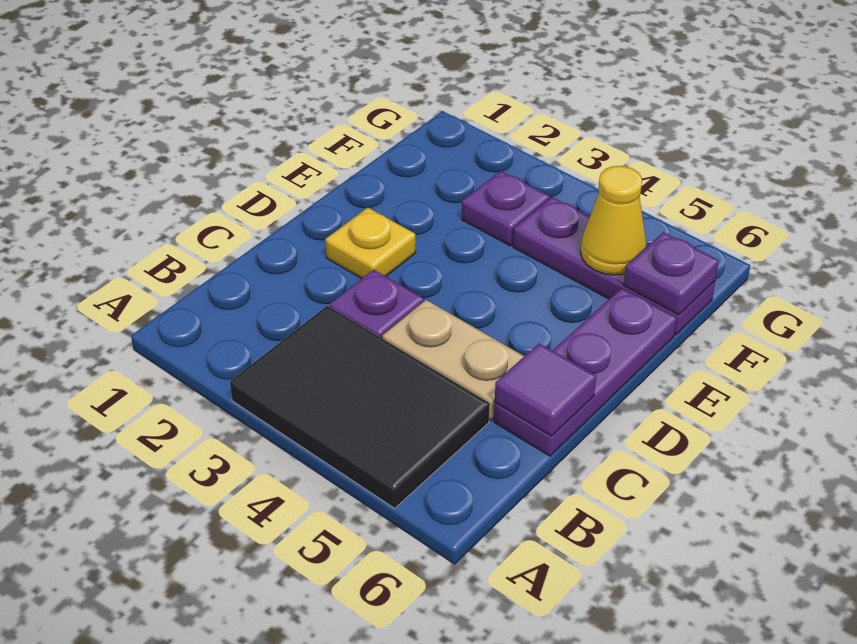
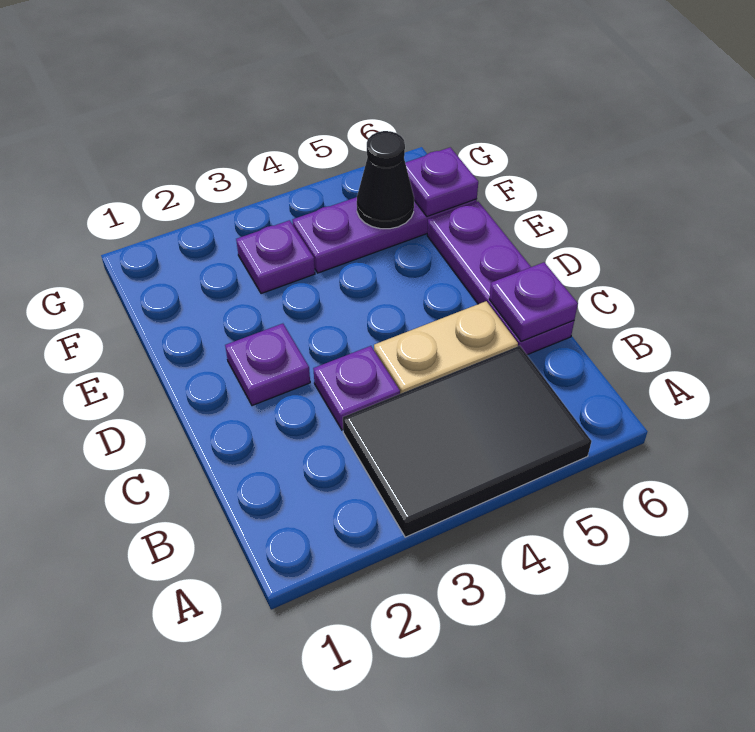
purple tile C6 level 2 -> purple plate C6 level 2
yellow plate D2 level 1 -> purple plate D2 level 1
yellow cone F5 level 2 -> black cone F5 level 2

